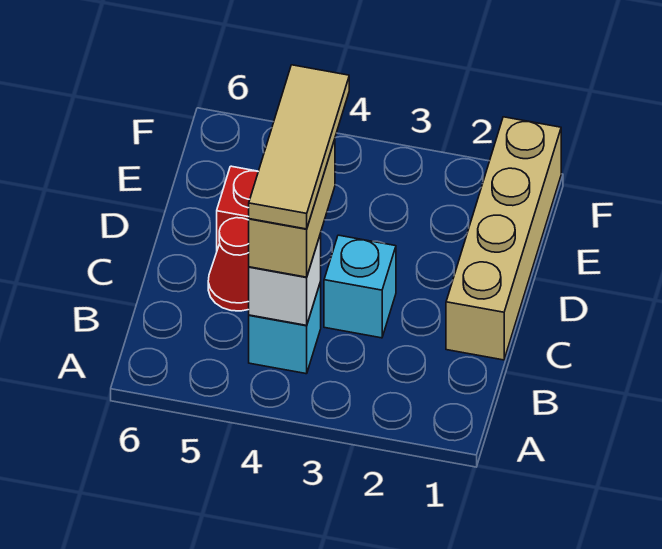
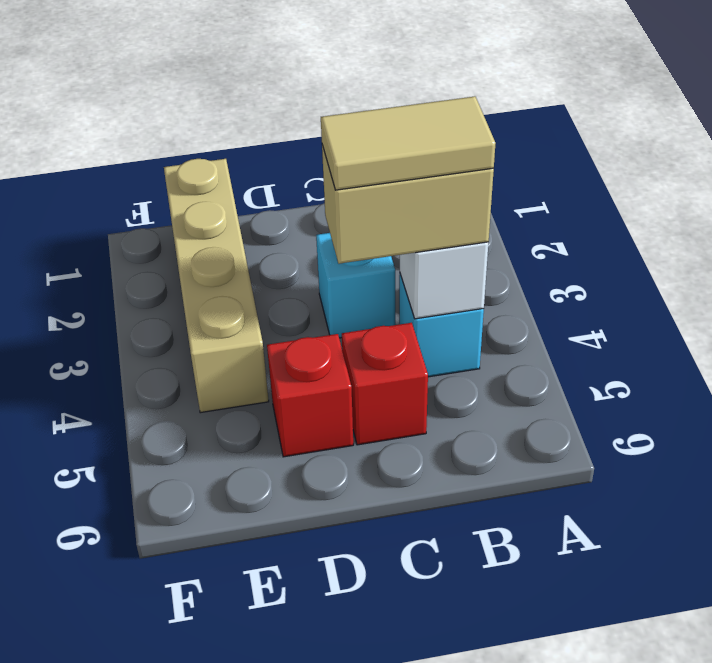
tan tile B4:D4 level 4 -> tan tile B4:C4 level 4
tan brick C1:F1 level 1 -> tan brick E1:E4 level 1
red cone C5 level 1 -> red brick C5 level 1

